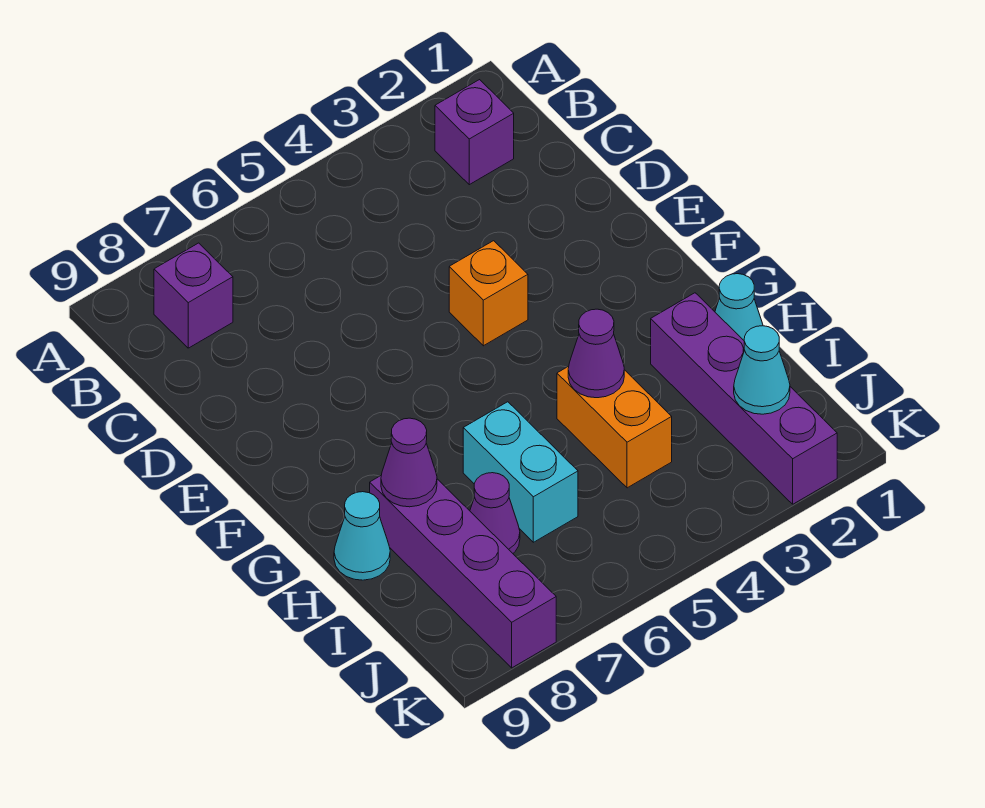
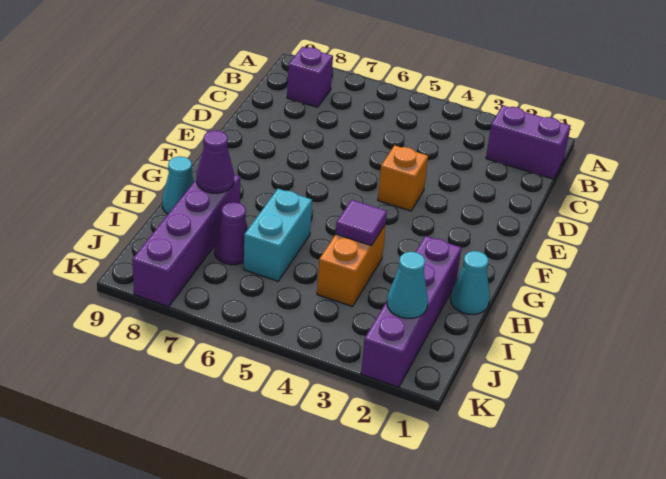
purple brick B2 level 1 -> purple brick B1:B2 level 1
purple cone H4 level 2 -> purple tile H4 level 2

